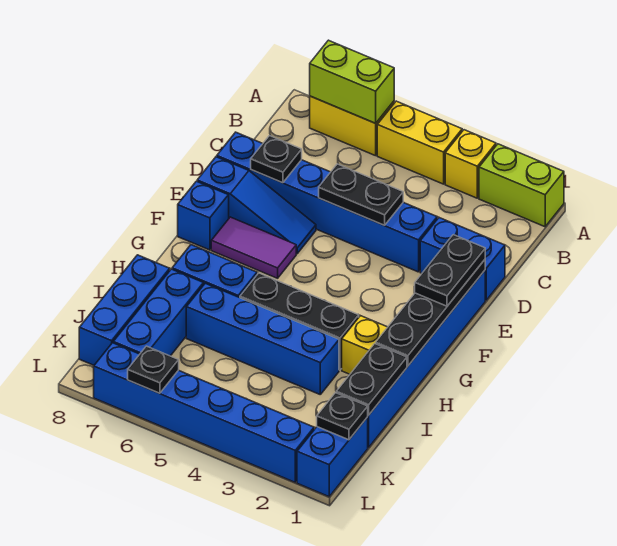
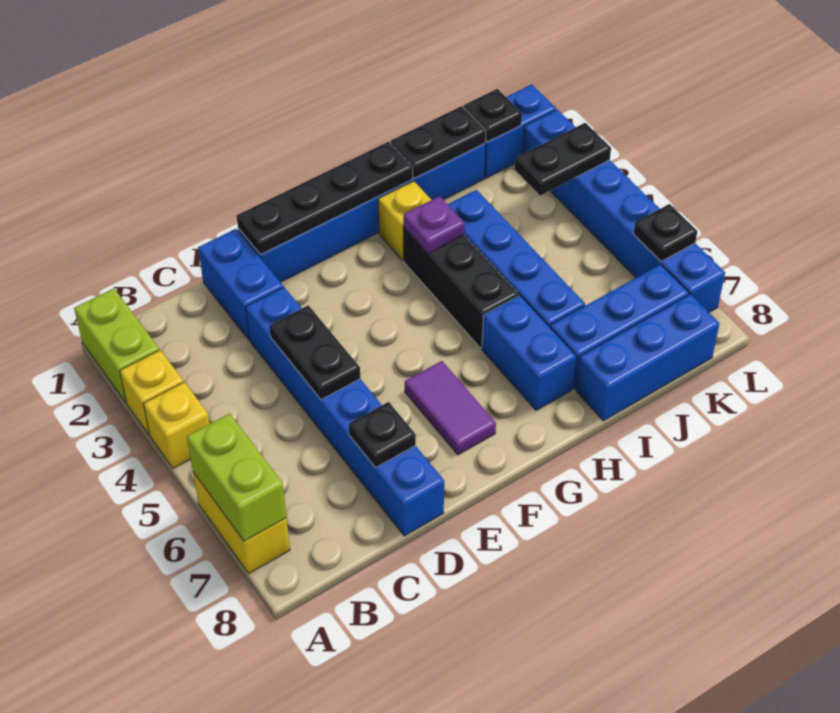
yellow brick A4:A5 level 1 -> yellow brick A4 level 1
black plate E1:F1 level 3 -> black plate K3:L3 level 2
blue slope E6:E8 level 1 top 8 -> none
blue brick F8 level 1 -> none
none -> purple plate H3 level 2

